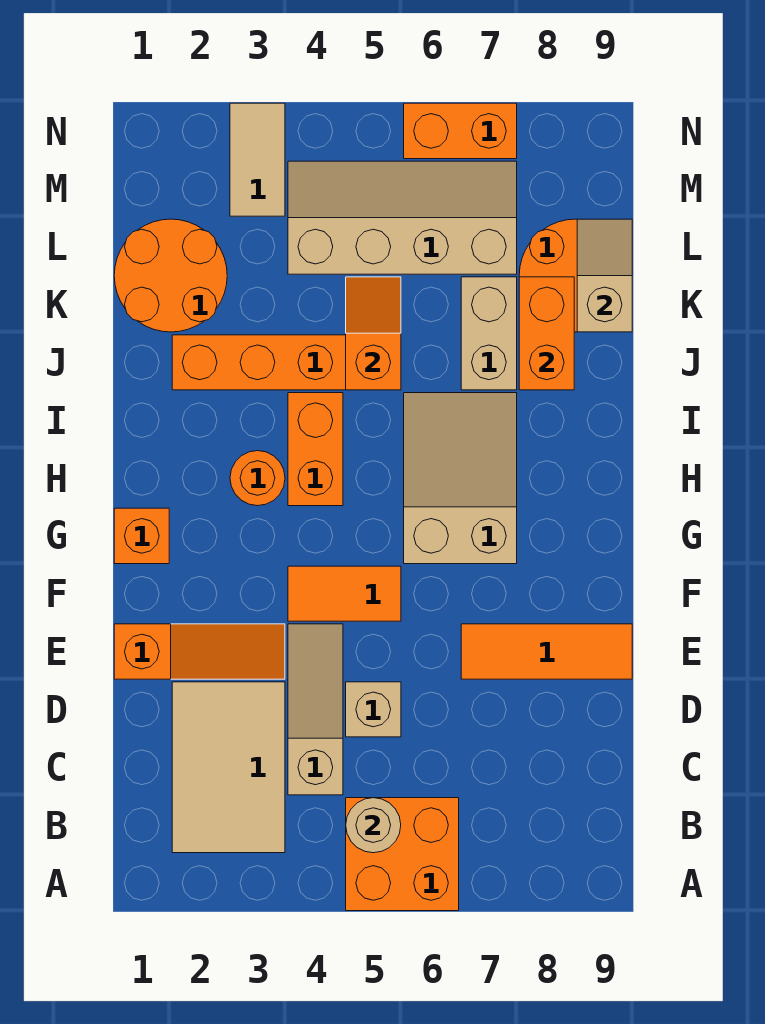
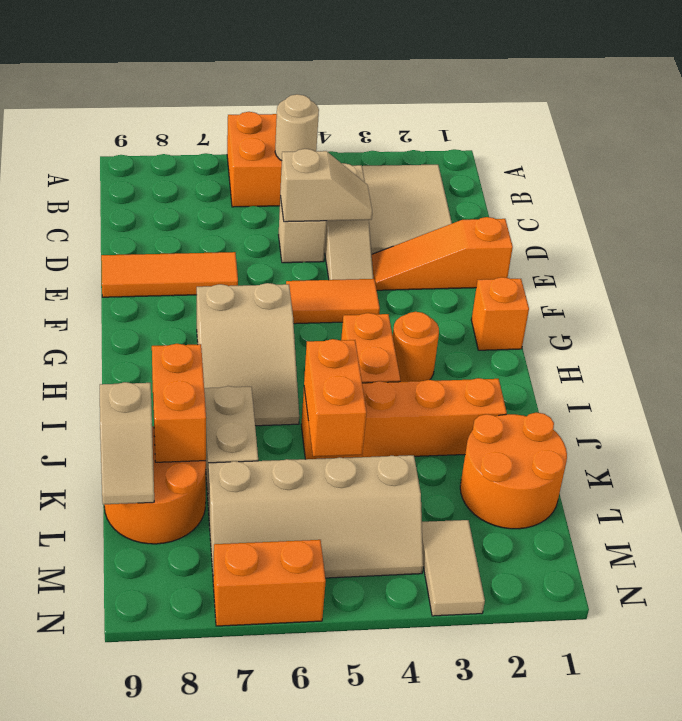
none -> tan slope D4:D5 level 2 top 5
orange slope J5:K5 level 2 top J -> orange brick J5:K5 level 2

